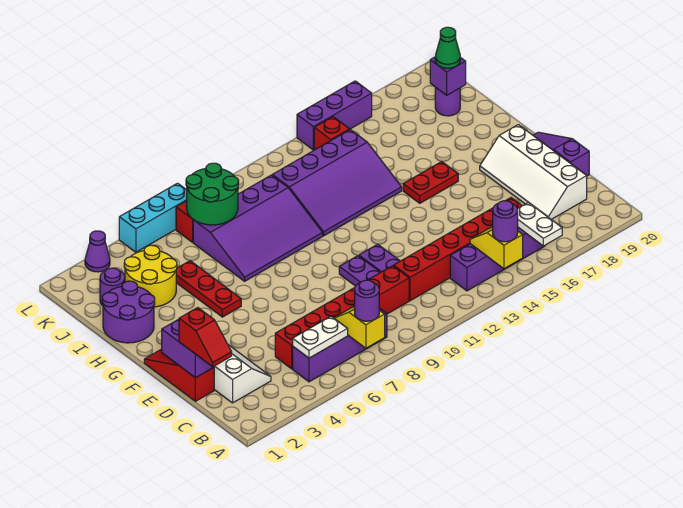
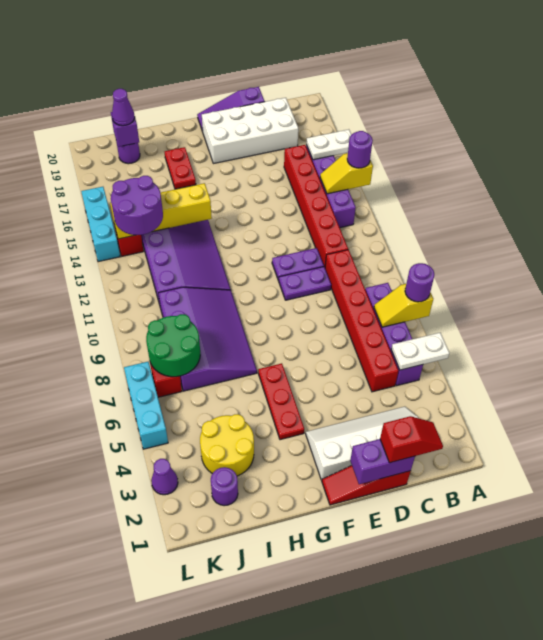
white plate B5:B6 level 2 -> white plate A5:B5 level 2
white slope C18:F19 level 1 top 19 -> white brick C18:F19 level 1
red plate G5:I5 level 1 -> red plate G4:G6 level 1
red plate G15:G16 level 1 -> red plate H17:H18 level 1
purple round brick H1:I2 level 1 -> purple round brick J13:K14 level 3
none -> yellow brick H14:K14 level 2
green cone J19 level 3 -> purple cone J19 level 3
purple brick L14:L16 level 1 -> cyan brick L14:L16 level 1

